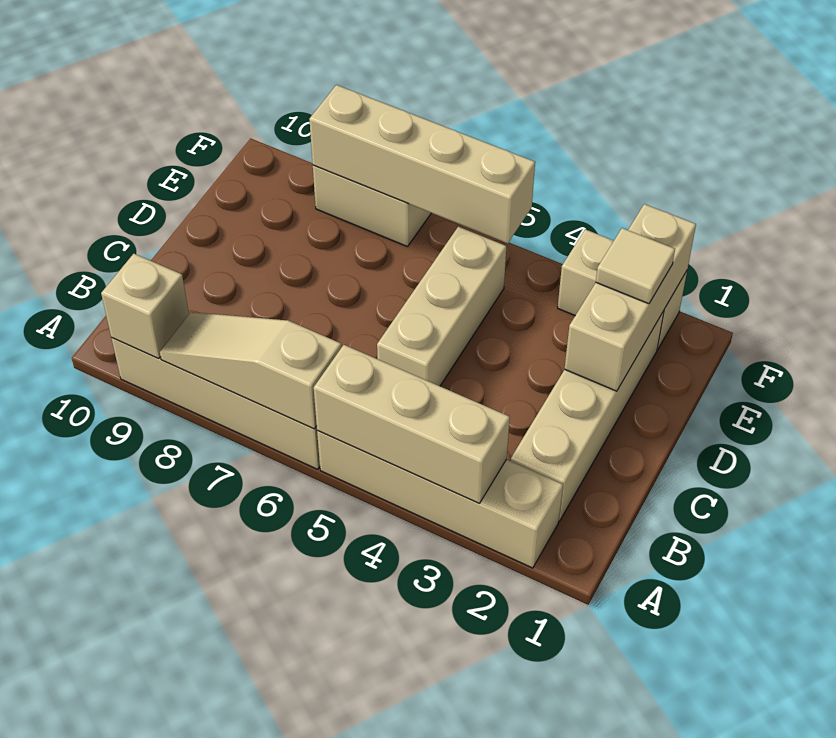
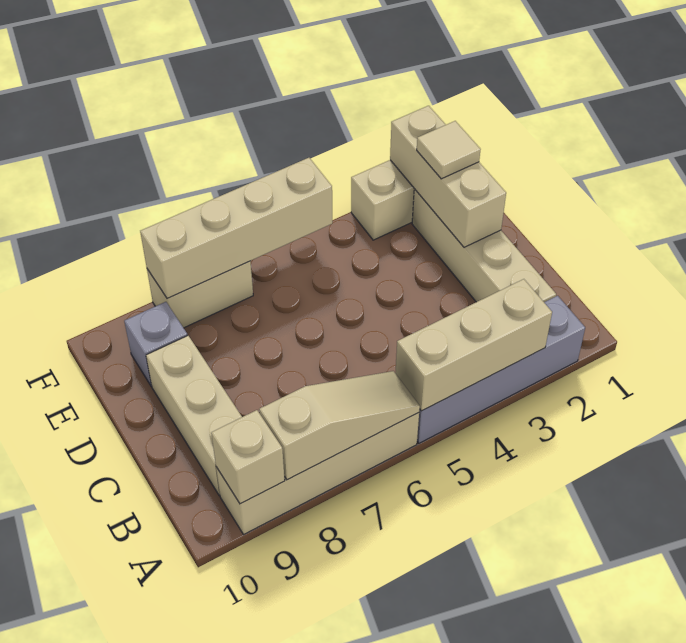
tan brick A2:A5 level 1 -> grey brick A2:A5 level 1
tan slope A6:A8 level 2 top 6 -> tan slope A6:A8 level 2 top 8
tan brick C5:E5 level 1 -> tan brick B9:D9 level 1
none -> grey brick E9 level 1

